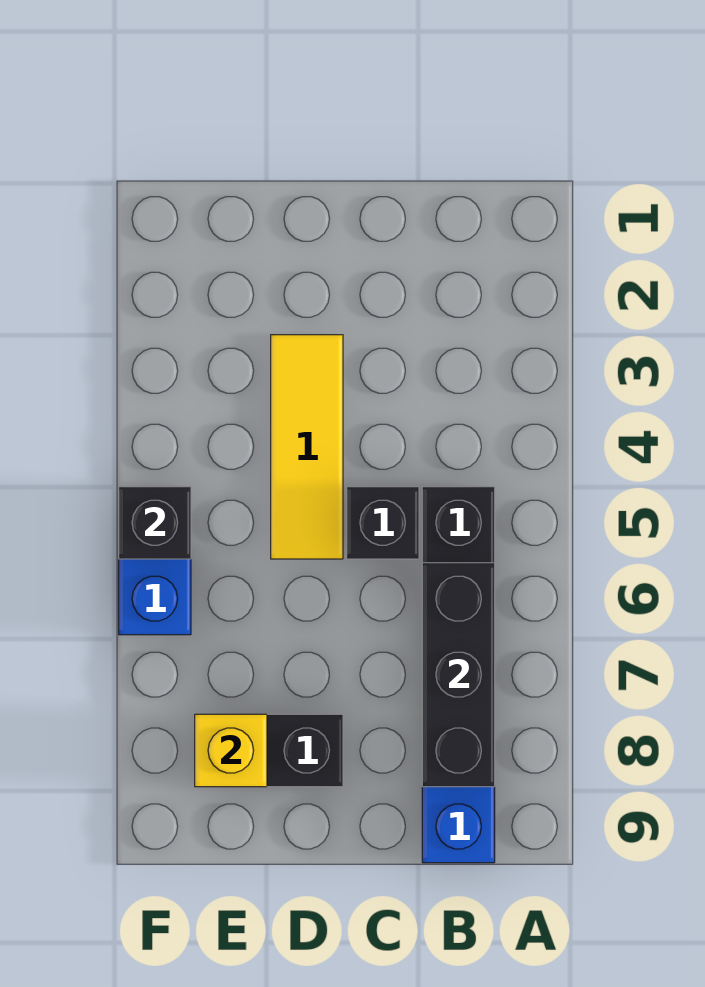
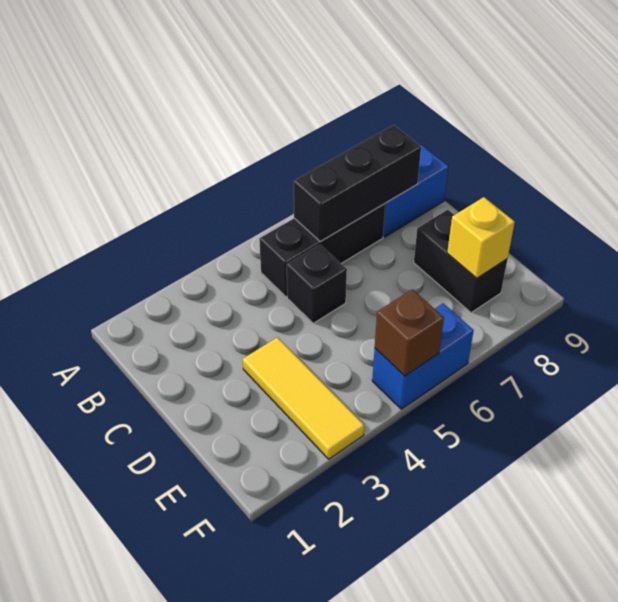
yellow tile D3:D5 level 1 -> yellow tile D3:F3 level 1
black brick F5 level 2 -> brown brick F5 level 2

